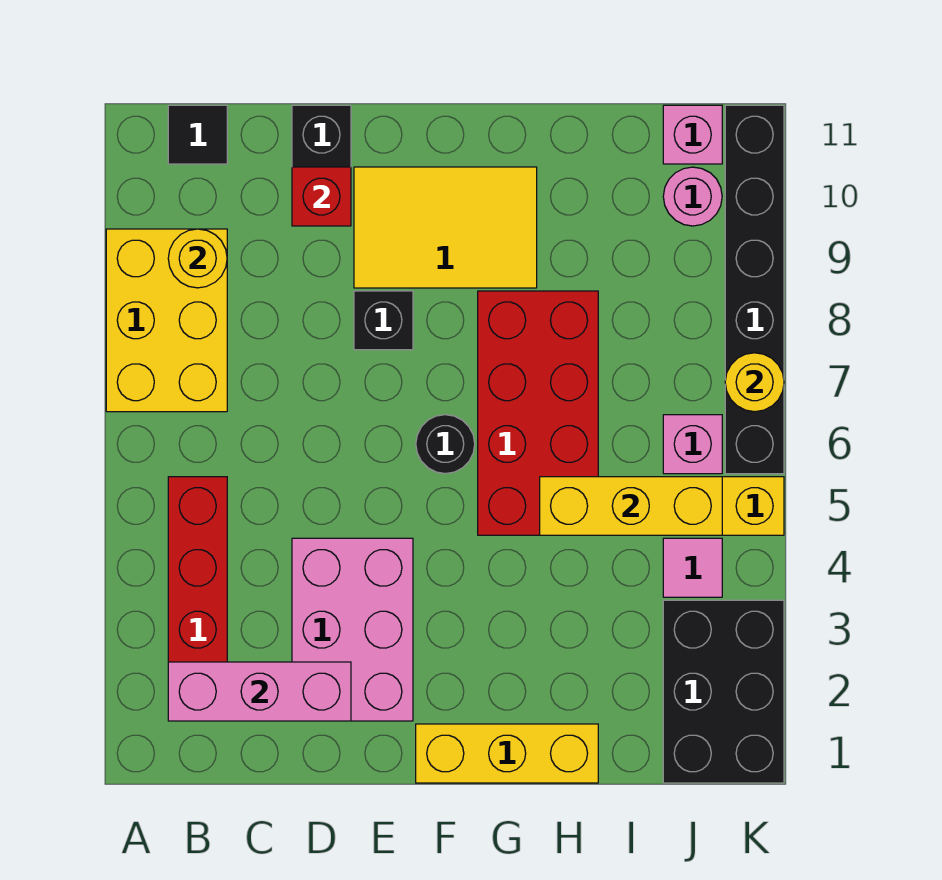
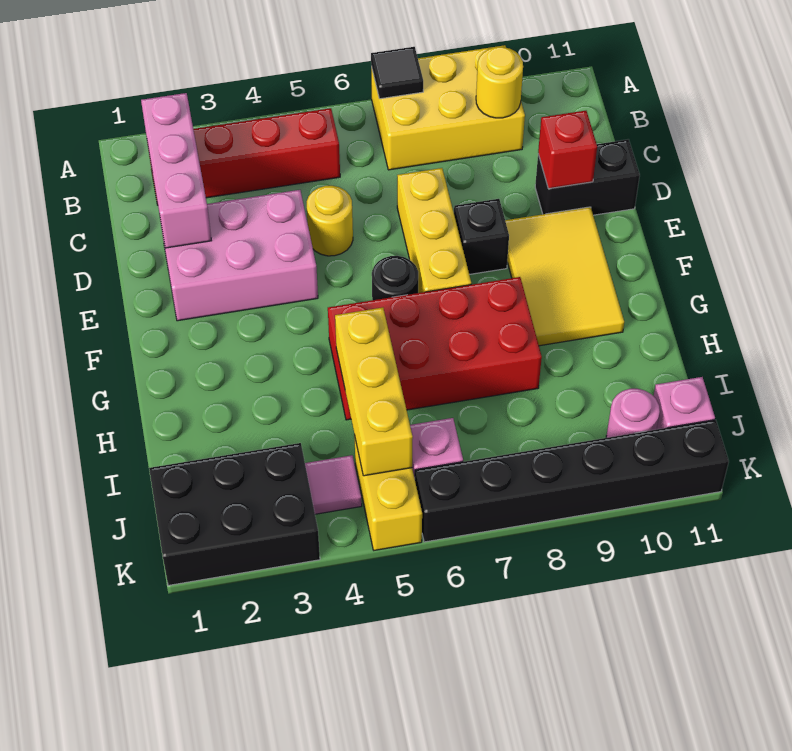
black tile B11 level 1 -> black tile A7 level 2
yellow brick F1:H1 level 1 -> yellow brick D7:F7 level 1
yellow round brick K7 level 2 -> yellow round brick D5 level 1

